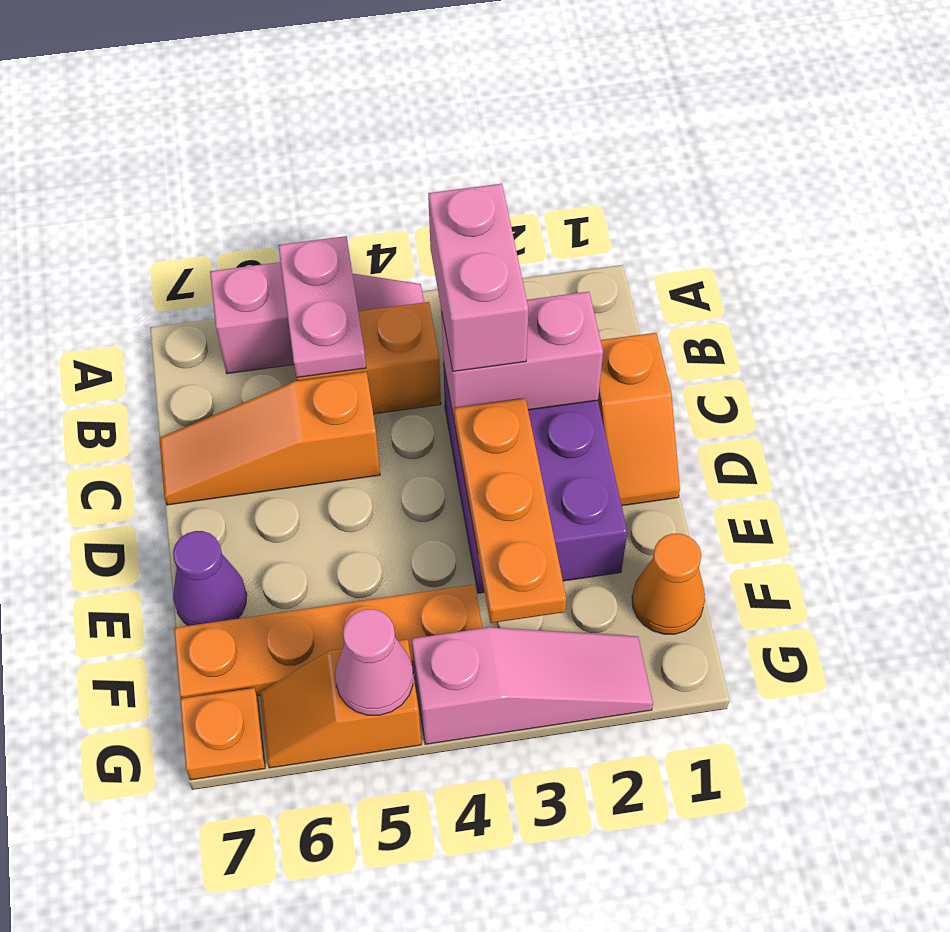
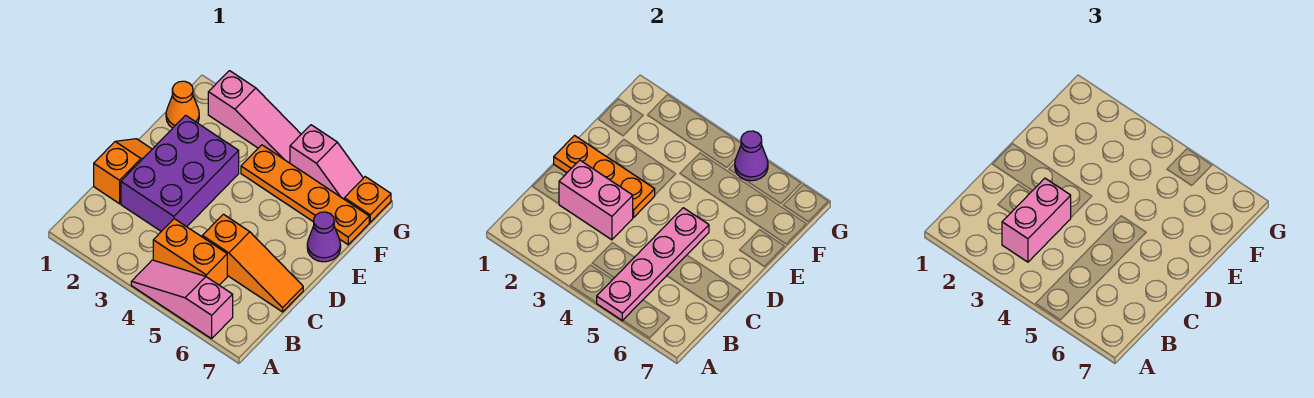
pink plate A5:B5 level 2 -> pink plate A5:D5 level 2
orange plate D3:F3 level 2 -> orange plate D1:D3 level 2
pink slope G2:G4 level 1 top 4 -> pink slope G2:G4 level 1 top 2
orange slope G5:G6 level 1 top 5 -> pink slope G5:G6 level 1 top 5
pink cone G5 level 2 -> purple cone G5 level 2

